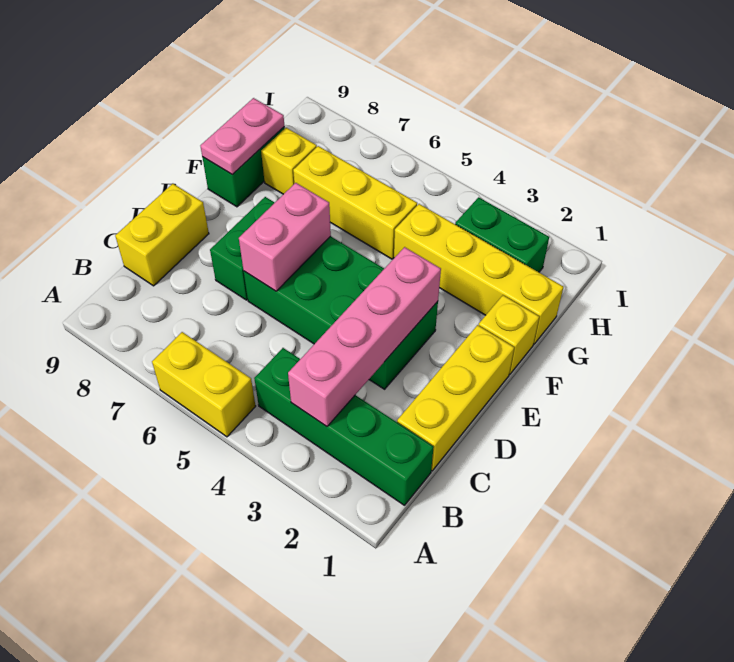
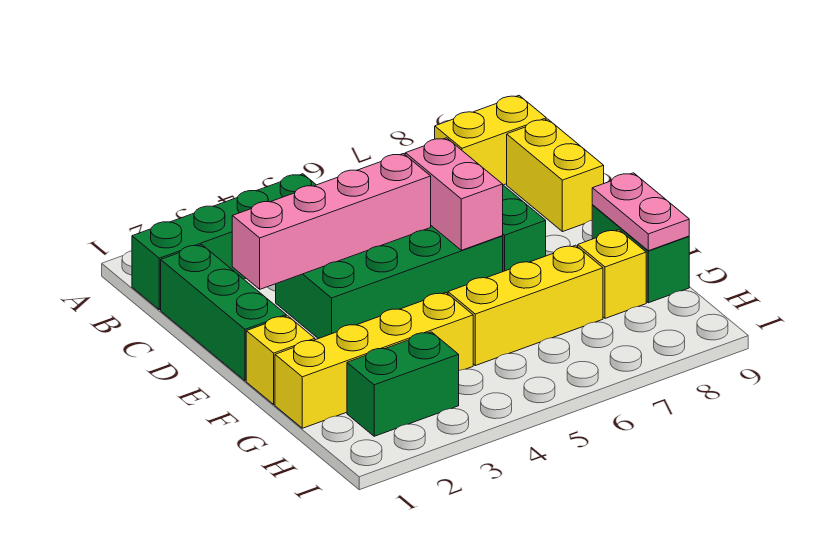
yellow brick A5:A6 level 1 -> yellow brick B8:B9 level 1
pink brick B3:E3 level 2 -> pink brick D2:D5 level 2
yellow brick C1:E1 level 1 -> green brick C1:E1 level 1

